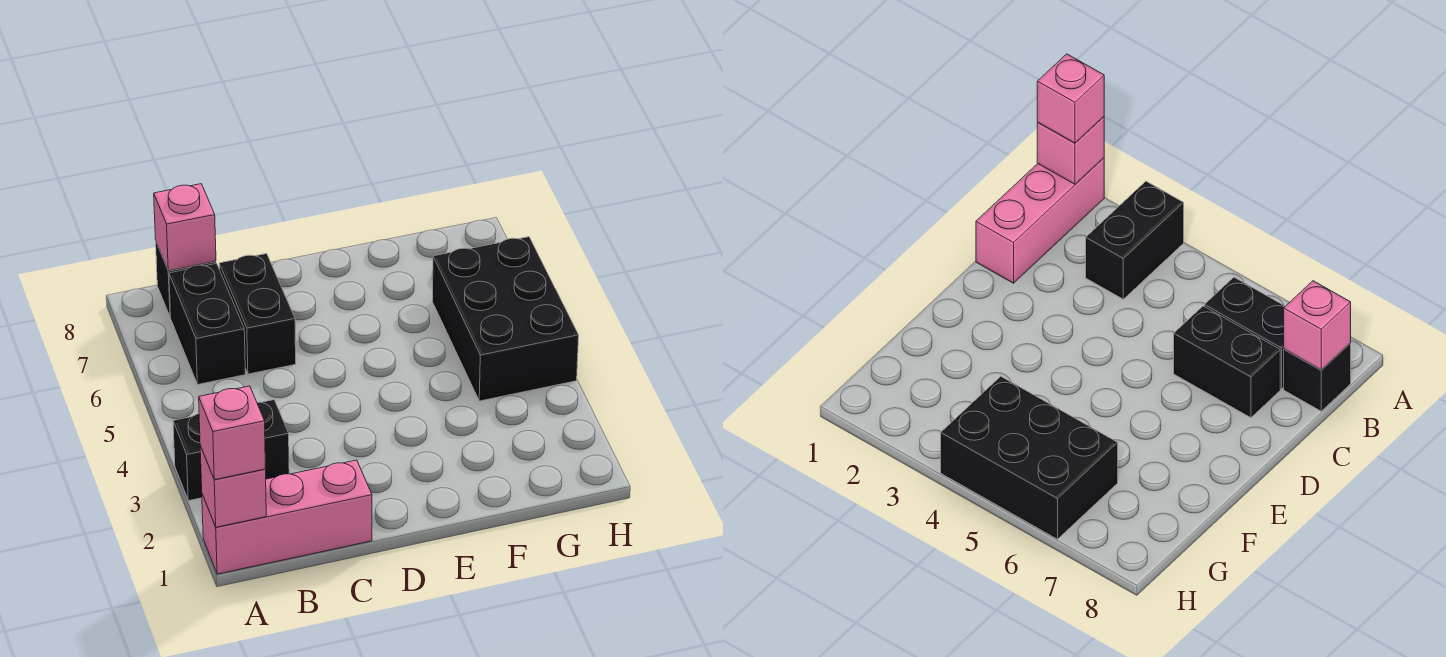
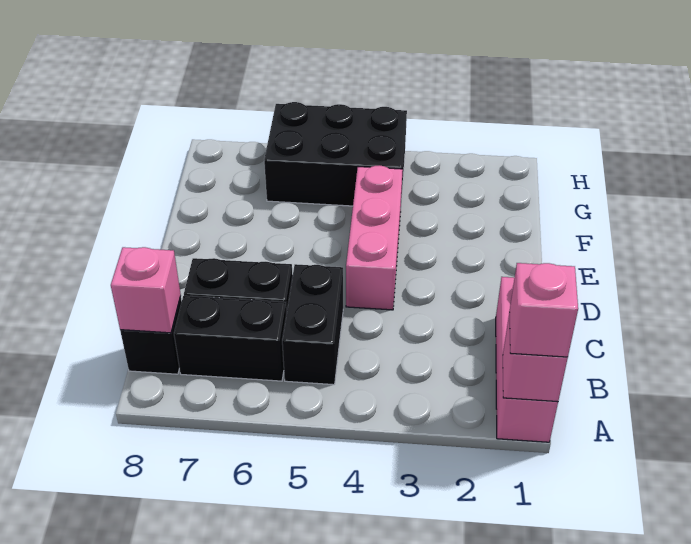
black brick A3:B3 level 1 -> black brick B5:C5 level 1
none -> pink brick D4:F4 level 1

